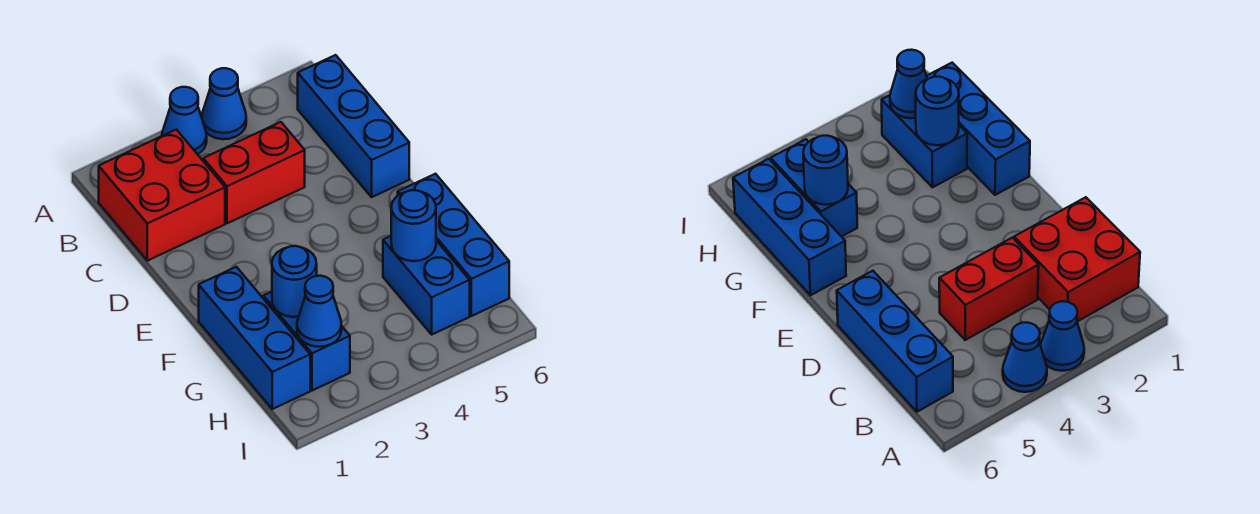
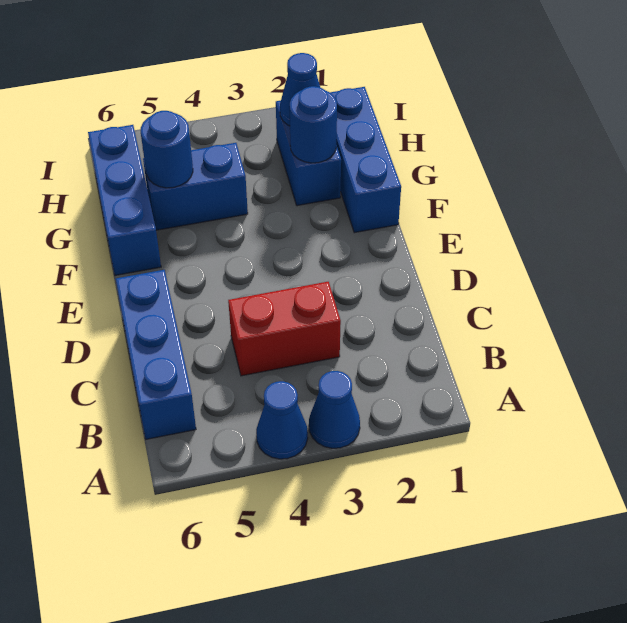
red brick B1:C2 level 1 -> none
blue brick G5:H5 level 1 -> blue brick G4:G5 level 1

